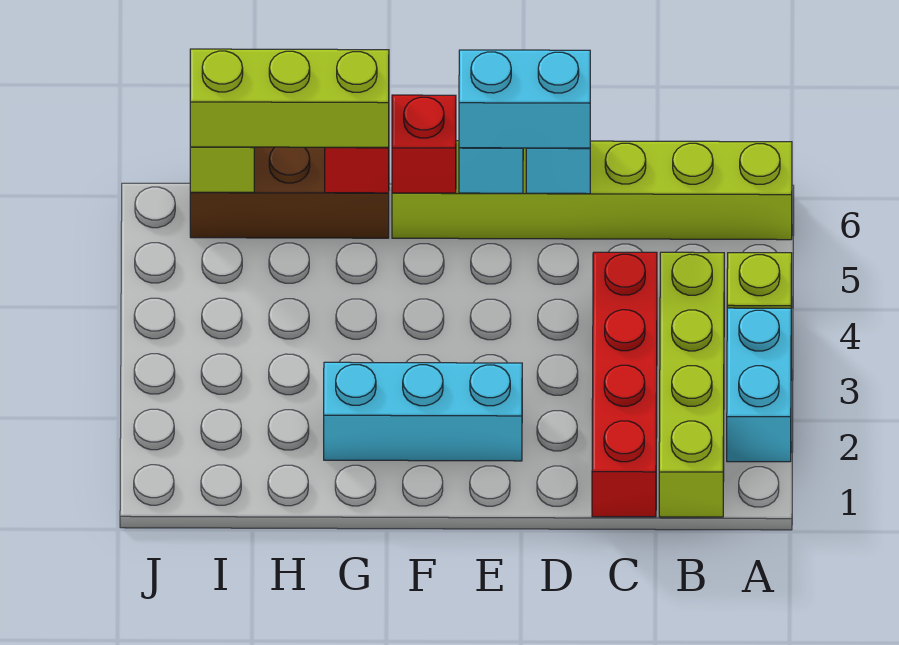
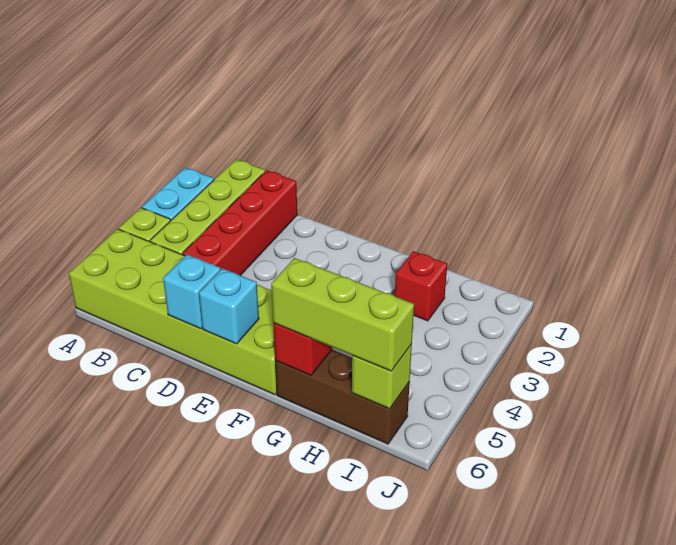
lime brick A6:F6 level 1 -> lime brick A5:F6 level 1
cyan brick D6:E6 level 3 -> none
cyan brick E2:G2 level 1 -> none
red brick F6 level 2 -> red brick H2 level 1

